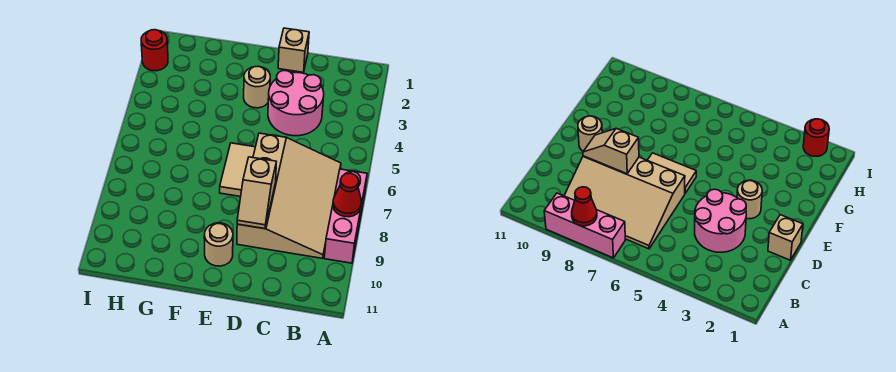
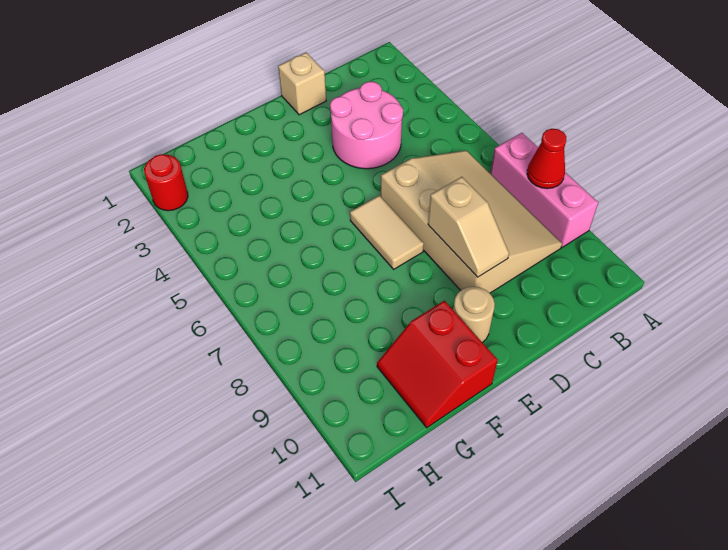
tan round brick E3 level 1 -> none
none -> red slope F10:G11 level 1 top F

